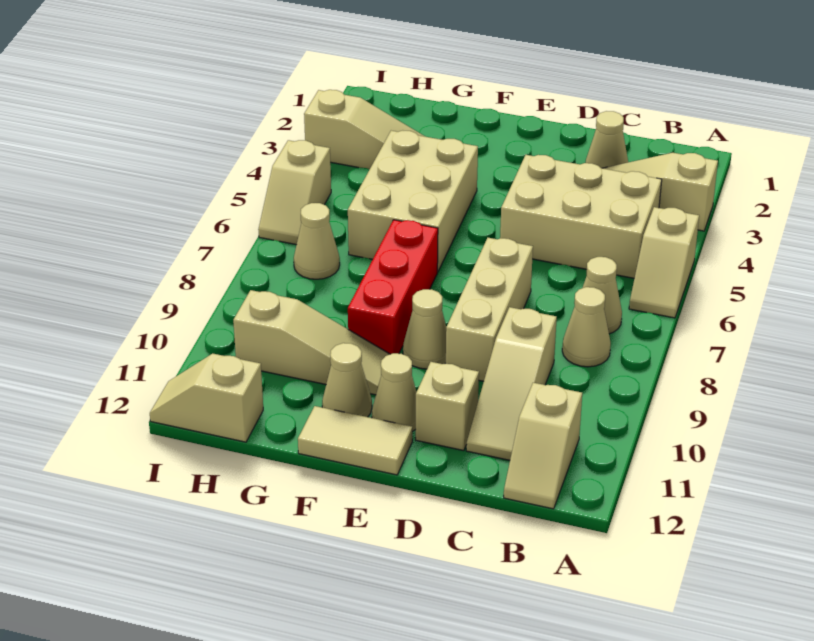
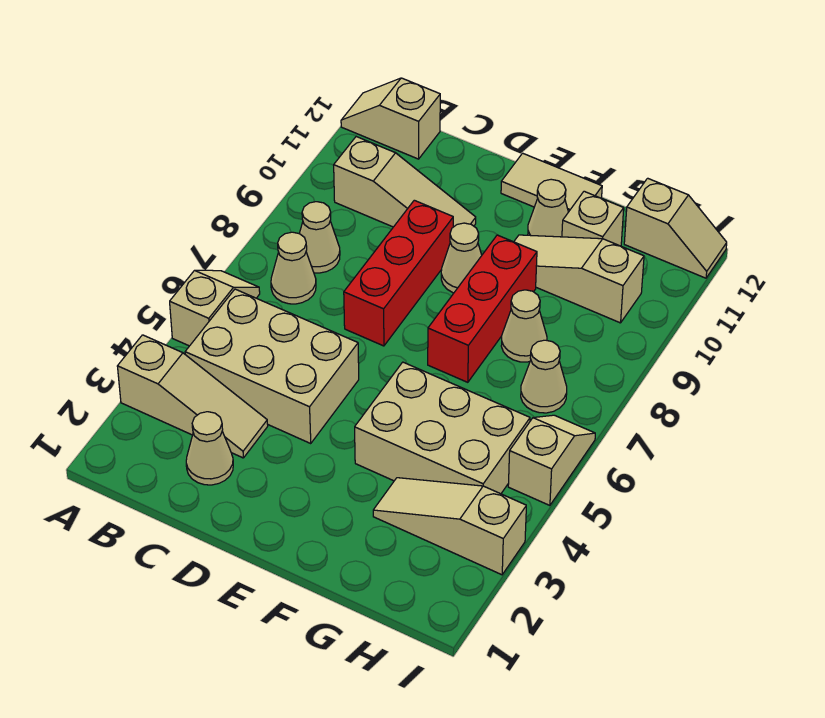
tan slope B11:B12 level 1 top 11 -> tan slope A12:B12 level 1 top B
tan slope C9:C11 level 1 top 9 -> tan slope B10:D10 level 1 top B
tan brick D7:D9 level 1 -> red brick D7:D9 level 1
tan brick D11 level 1 -> tan brick G11 level 1
tan cone E11 level 1 -> tan cone G8 level 1
tan brick F4:G6 level 1 -> tan brick F4:H5 level 1

